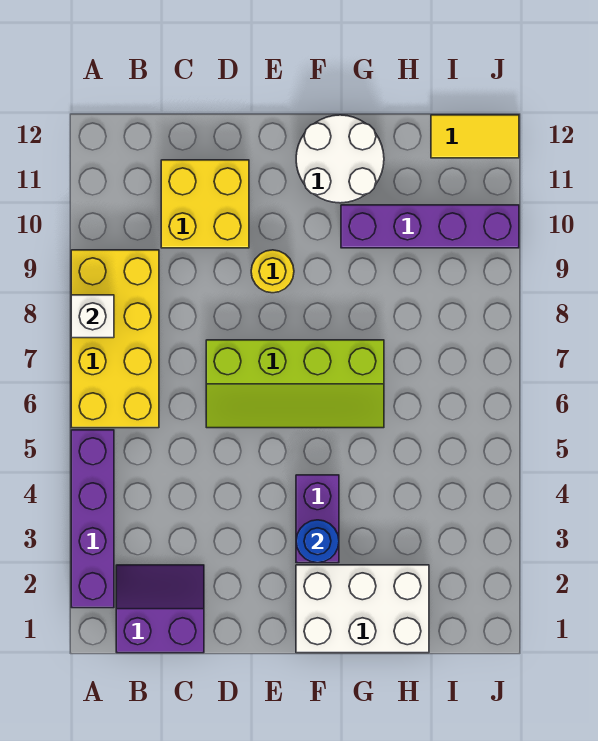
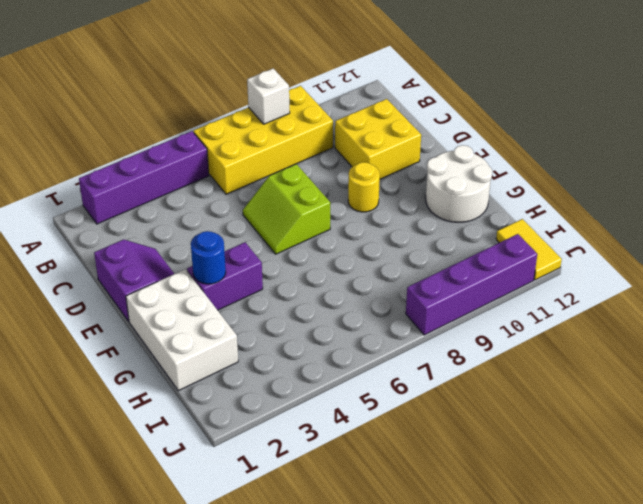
purple slope B1:C2 level 1 top 1 -> purple slope D1:E2 level 1 top 1
lime slope D6:G7 level 1 top 7 -> lime slope D6:E7 level 1 top 7
purple brick G10:J10 level 1 -> purple brick J8:J11 level 1

